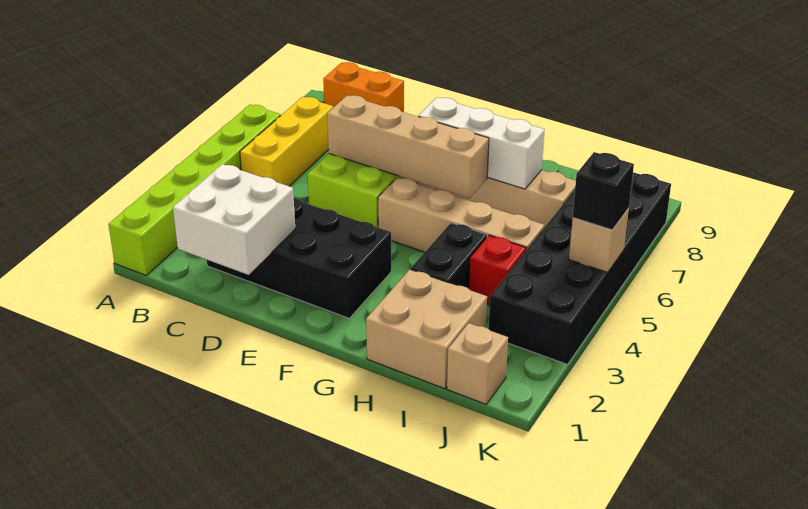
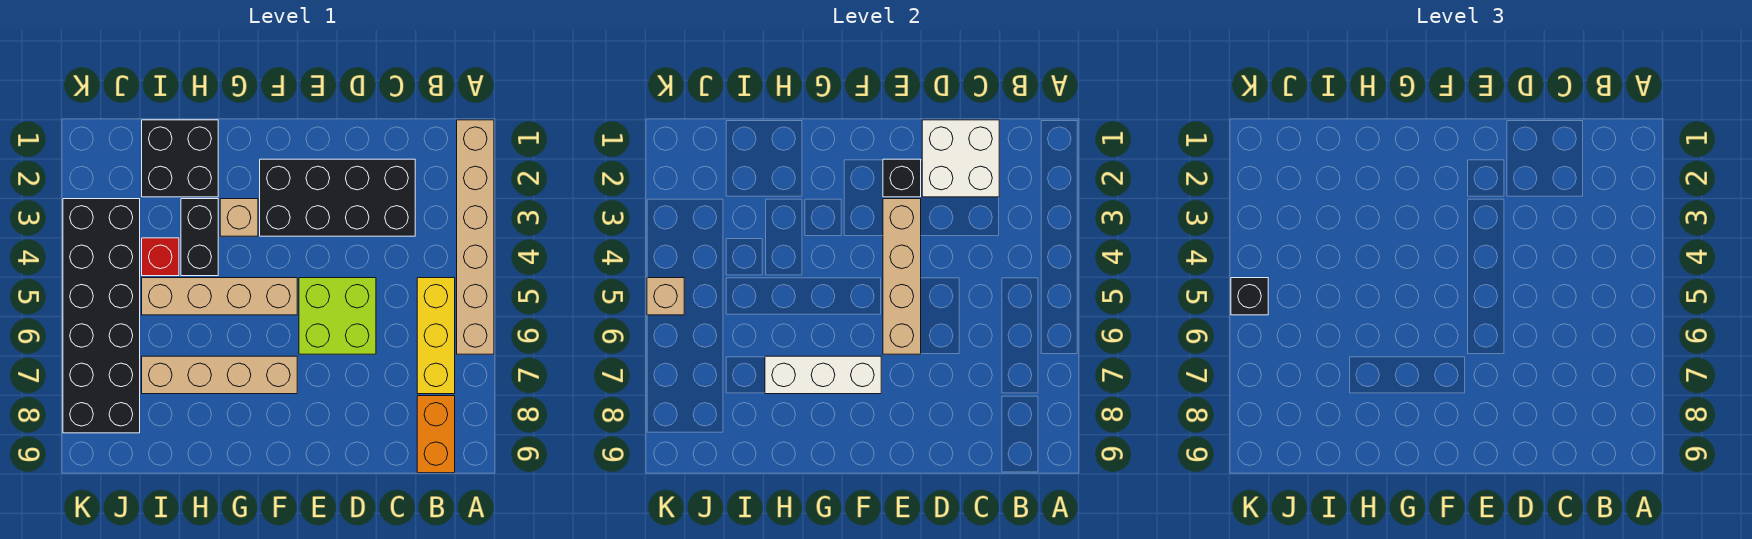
lime brick A1:A6 level 1 -> tan brick A1:A6 level 1
orange brick B9:C9 level 1 -> orange brick B8:B9 level 1
tan brick D6:G6 level 2 -> tan brick E3:E6 level 2
none -> black brick E2 level 2
tan brick H1:I2 level 1 -> black brick H1:I2 level 1
tan brick J1 level 1 -> tan brick G3 level 1

